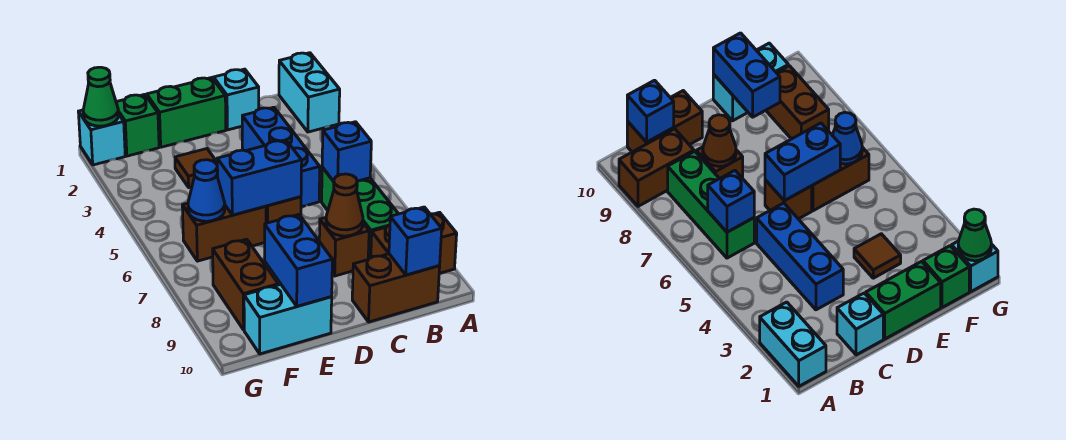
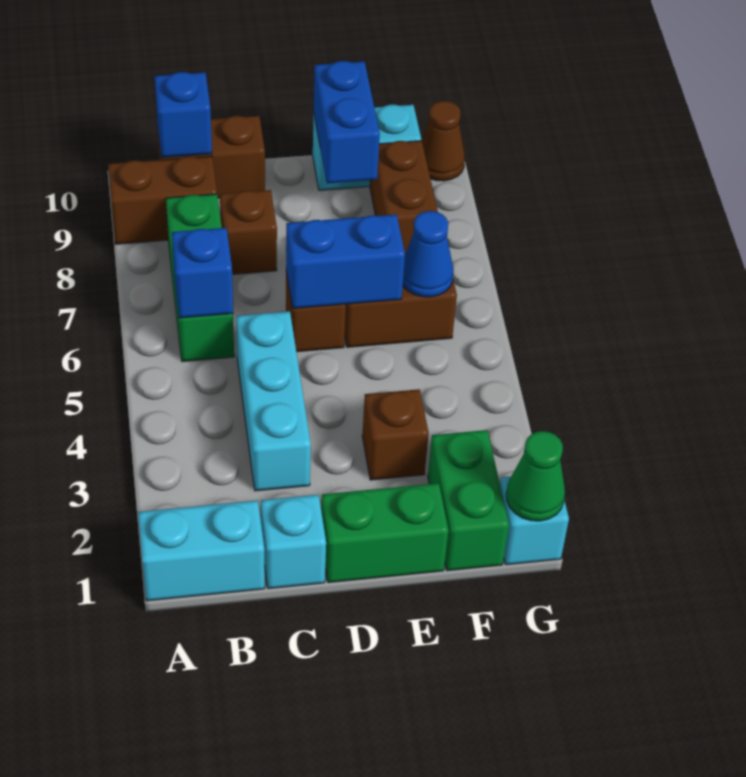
cyan brick A1:A2 level 1 -> cyan brick A1:B1 level 1
blue brick C3:C5 level 1 -> cyan brick C3:C5 level 1
brown cone C8 level 2 -> brown cone G10 level 1
brown tile E3 level 1 -> brown brick E3 level 1
green brick F1 level 1 -> green brick F1:F2 level 1

